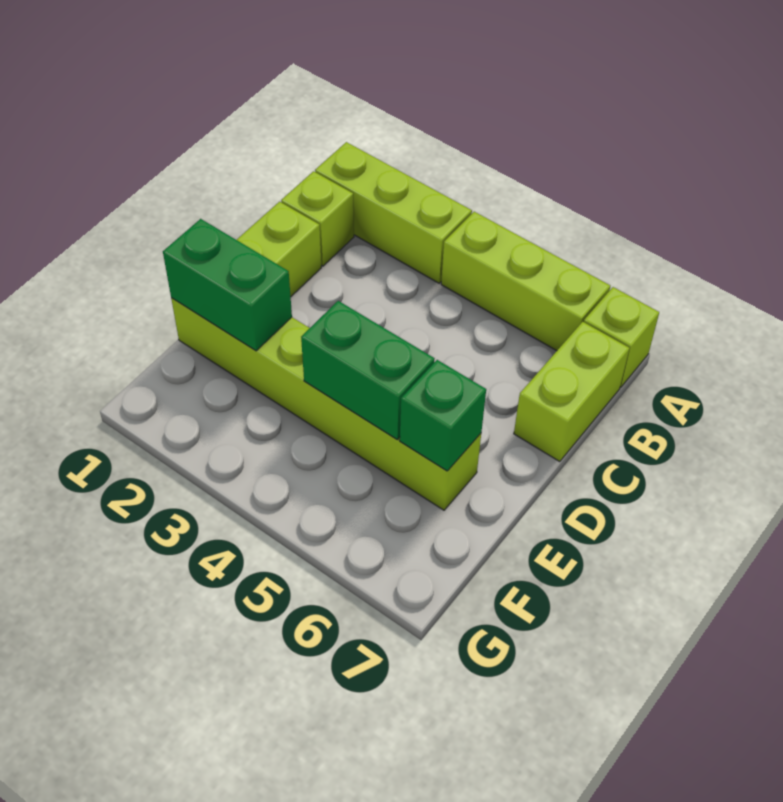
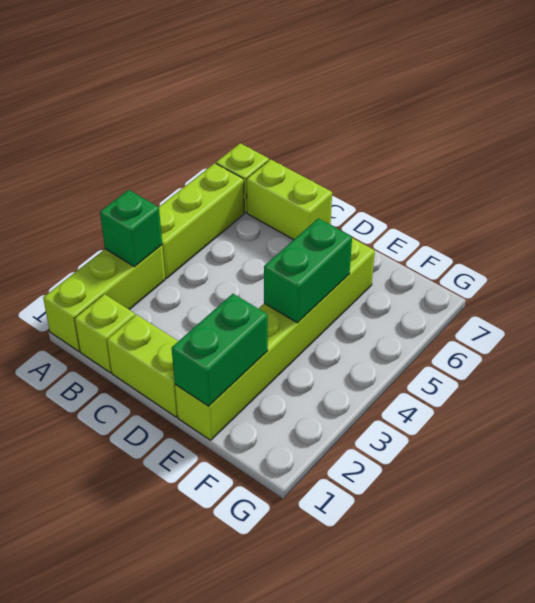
green brick E6 level 2 -> green brick A3 level 2

